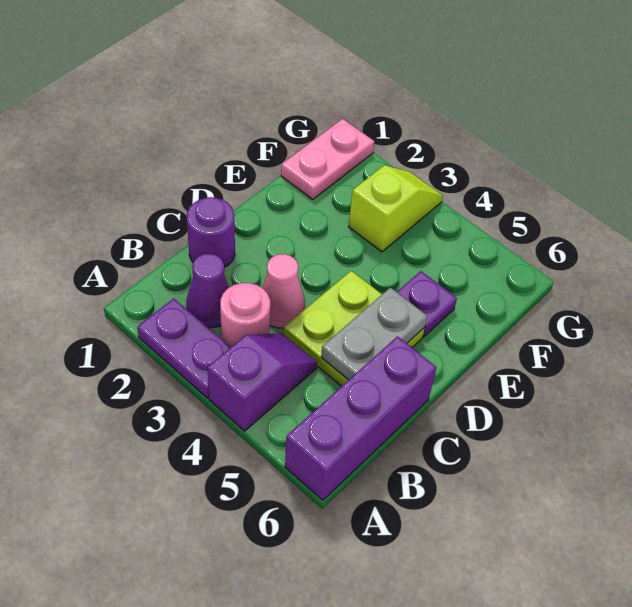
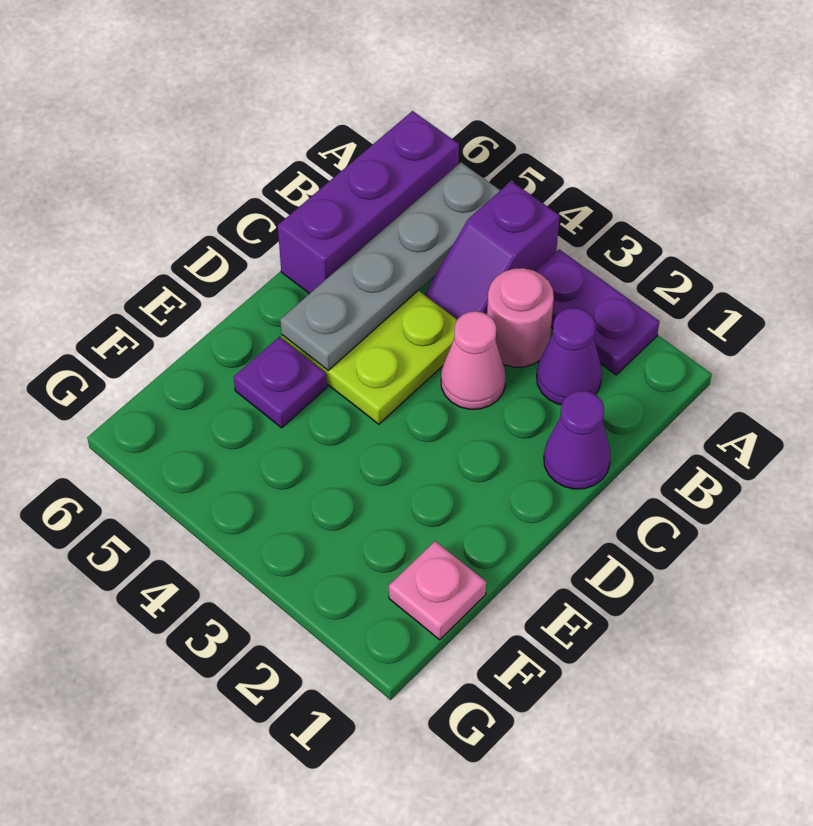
purple round brick C1 level 1 -> purple cone C1 level 1
grey plate C5:D5 level 2 -> grey plate A5:D5 level 2
pink plate F1:G1 level 1 -> pink plate F1 level 1
lime slope F3:G3 level 1 top F -> none

